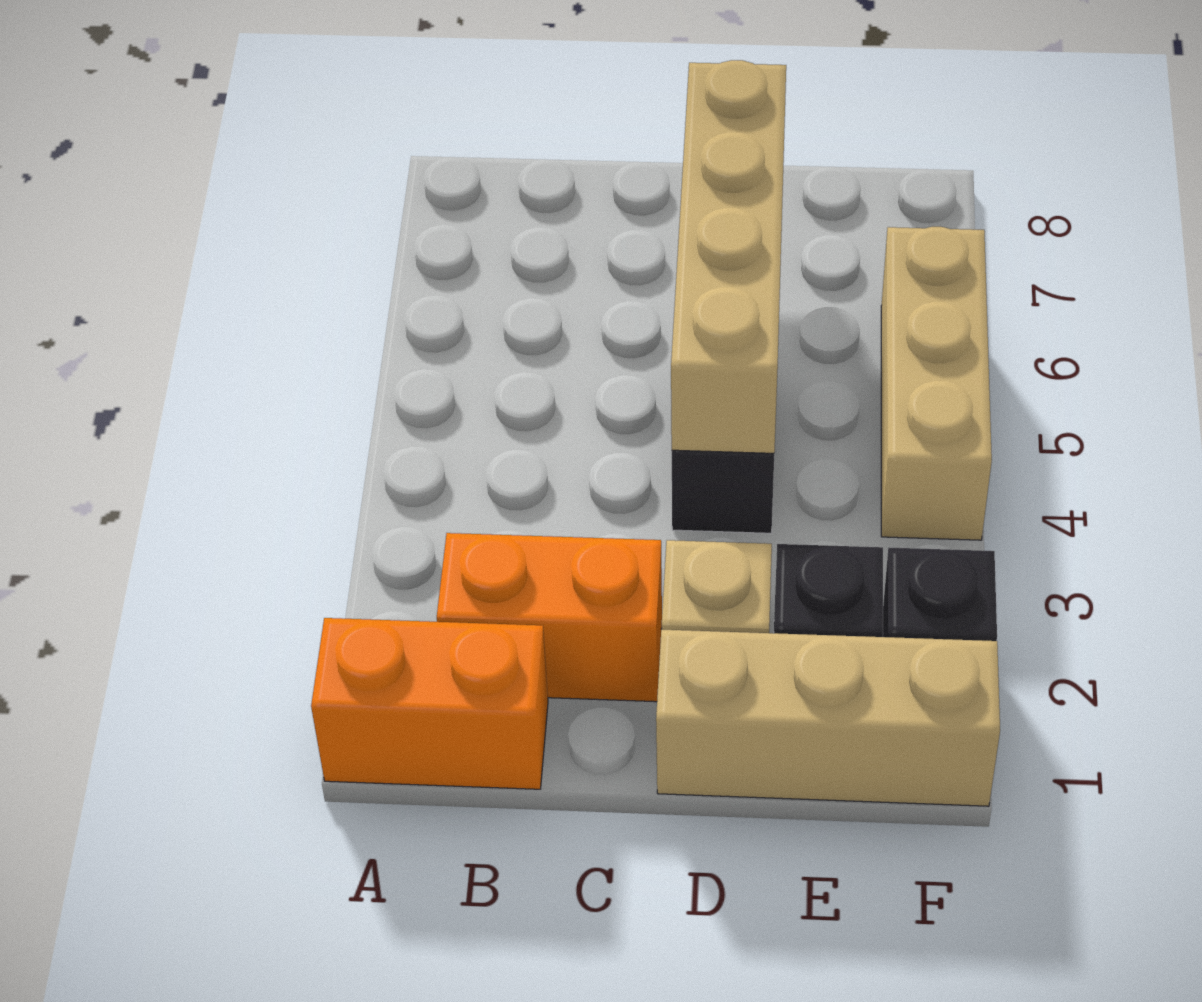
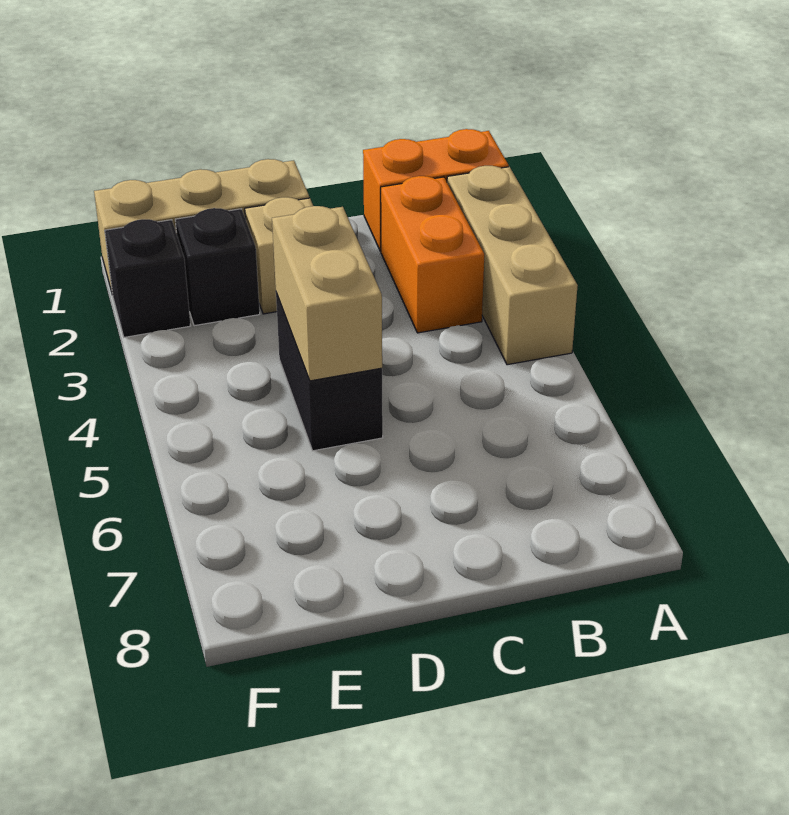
orange brick B2:C2 level 1 -> orange brick B2:B3 level 1
tan brick D4:D7 level 2 -> tan brick D4:D5 level 2
tan brick F4:F6 level 1 -> tan brick A2:A4 level 1

